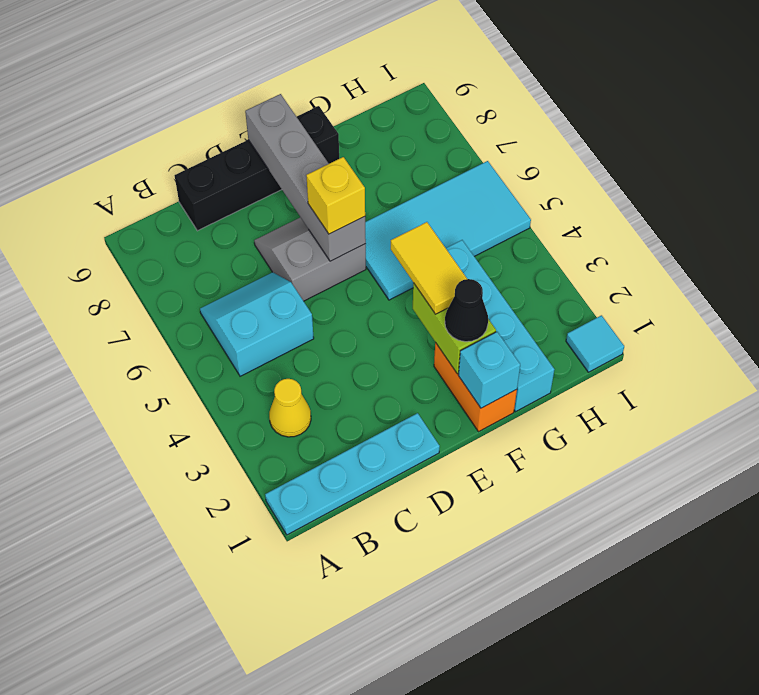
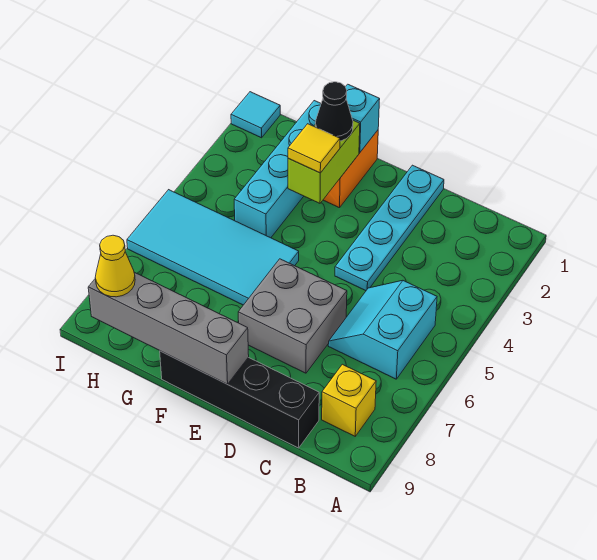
cyan plate A1:D1 level 1 -> cyan plate D1:D4 level 1
yellow cone B3 level 1 -> yellow cone H9 level 3
cyan slope B5:C6 level 1 top 5 -> cyan slope B5:C6 level 1 top B
grey slope D6:E7 level 1 top 6 -> grey brick D6:E7 level 1
grey brick E6:E9 level 2 -> grey brick E9:H9 level 2
yellow brick E6 level 3 -> yellow brick B8 level 1
yellow tile F3:F4 level 3 -> yellow tile F3 level 3

